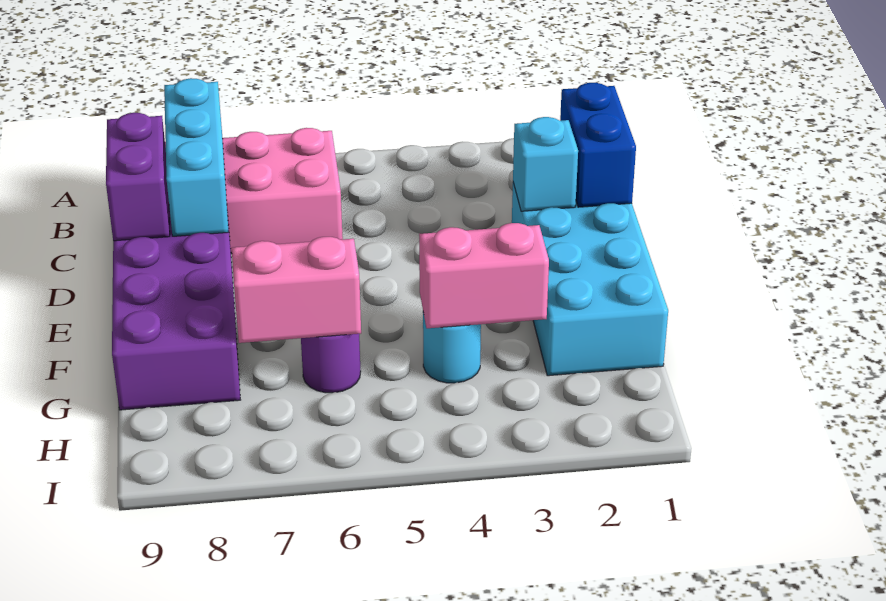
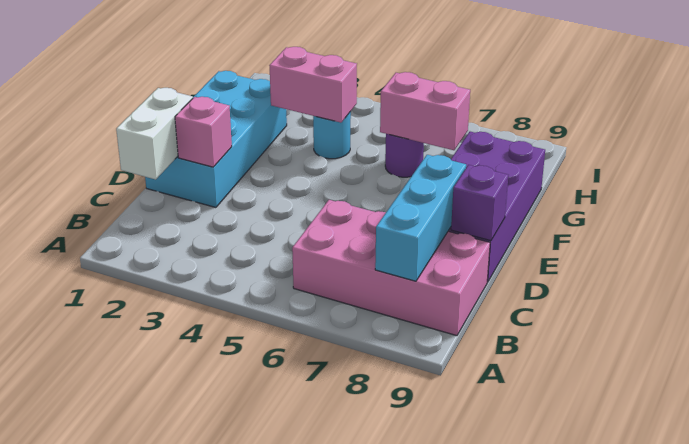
blue brick C1:D1 level 2 -> white brick C1:D1 level 2
purple brick C9:D9 level 2 -> purple brick D9 level 2
cyan brick D2 level 2 -> pink brick D2 level 2

